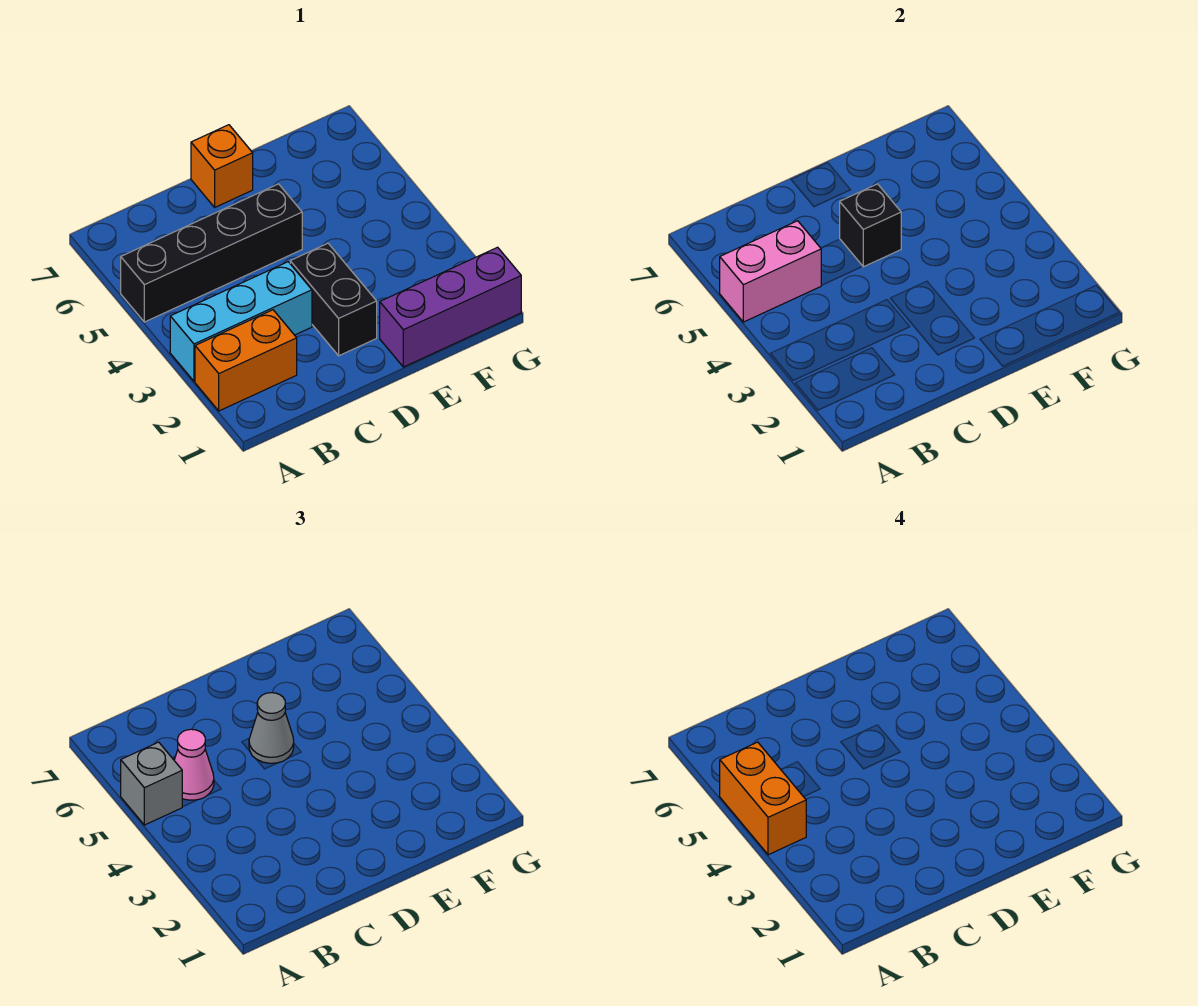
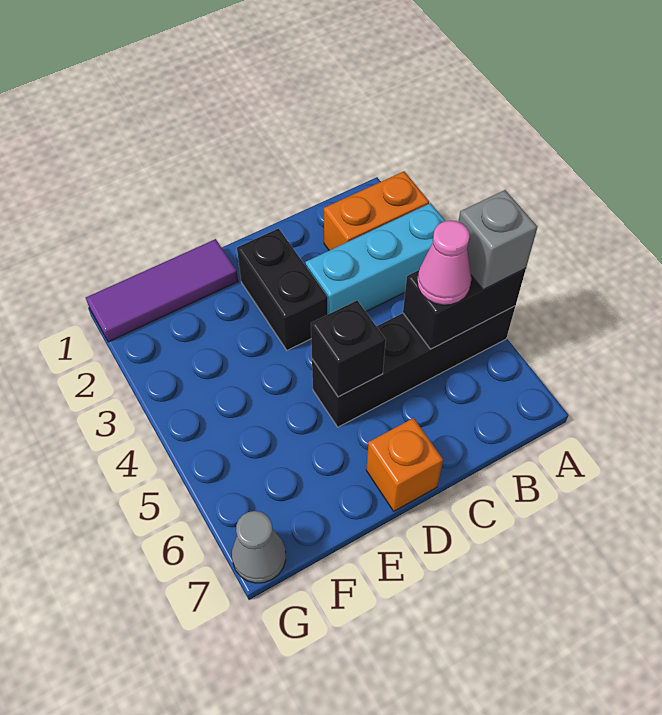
orange brick A4:A5 level 4 -> none
pink brick A5:B5 level 2 -> black brick A5:B5 level 2
grey cone D5 level 3 -> grey cone G7 level 1
purple brick E1:G1 level 1 -> purple tile E1:G1 level 1

